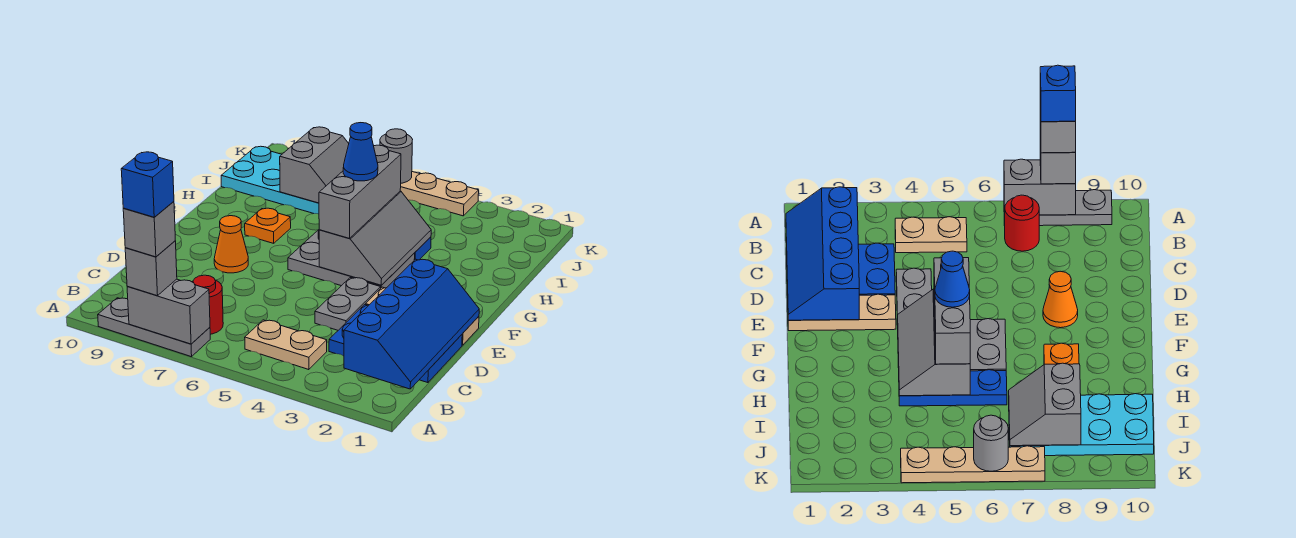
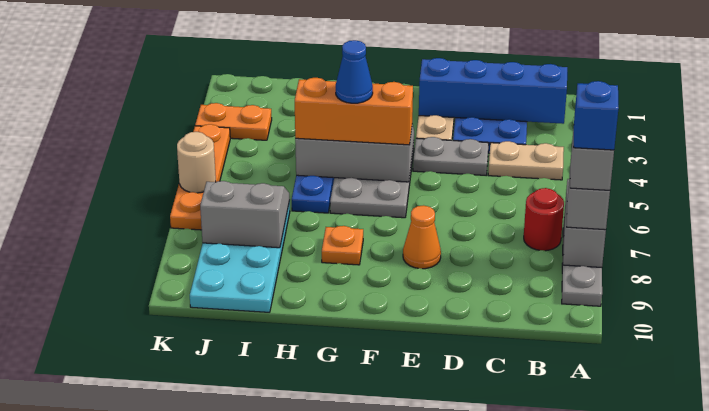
tan plate B4:B5 level 1 -> tan plate B4:C4 level 1
grey brick F5:H5 level 3 -> orange brick F5:H5 level 3
none -> orange plate J3:K3 level 1
tan plate K4:K7 level 1 -> orange plate K4:K7 level 1
grey round brick K6 level 2 -> tan round brick K6 level 2

